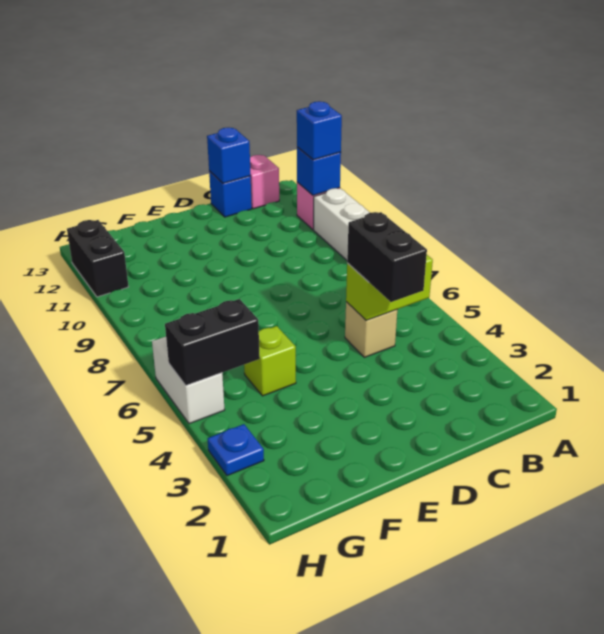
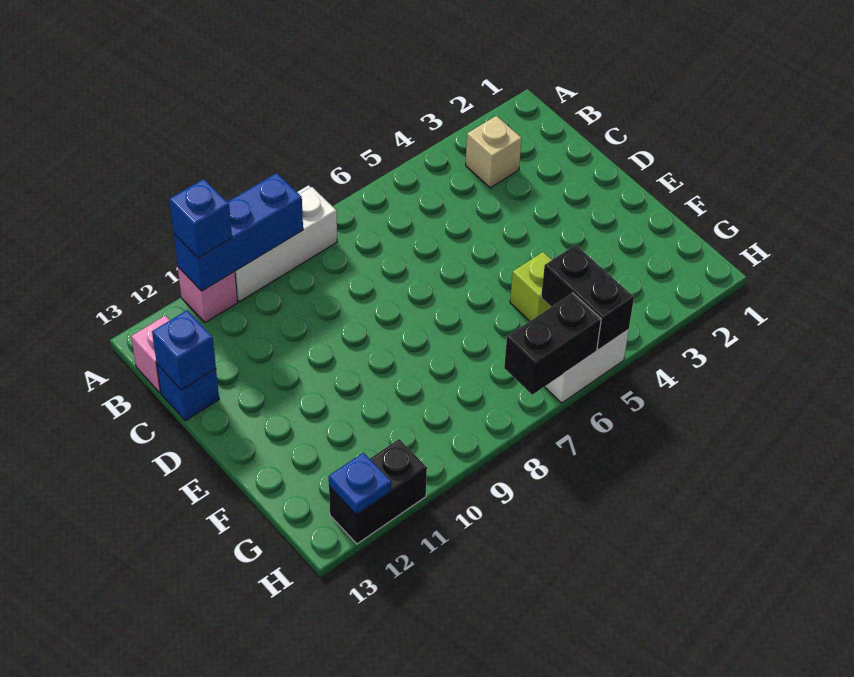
blue brick A11 level 2 -> blue brick A9:A11 level 2
lime brick B5:C5 level 2 -> none
black brick C4:C5 level 3 -> black brick H6:H7 level 2
tan brick C5 level 1 -> tan brick B3 level 1
blue plate H3 level 1 -> blue plate H12 level 2

